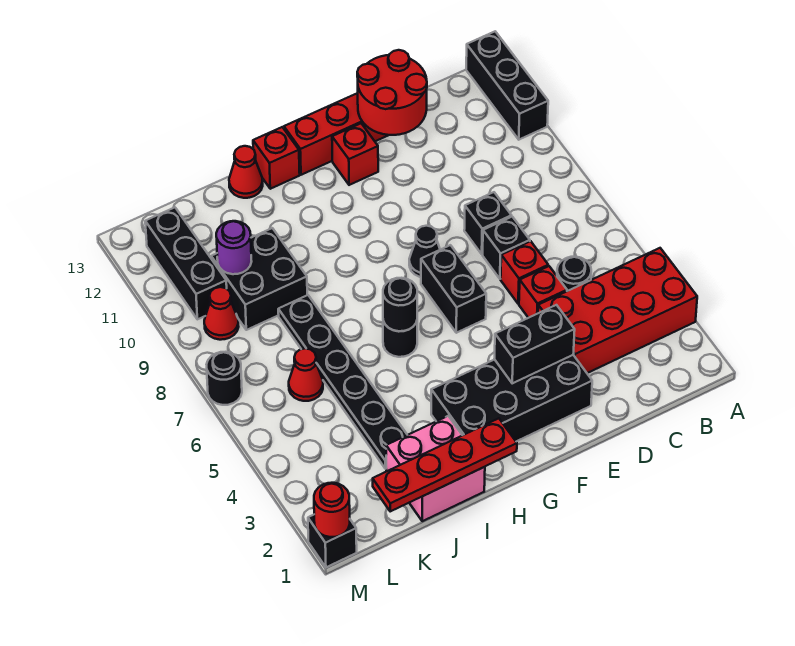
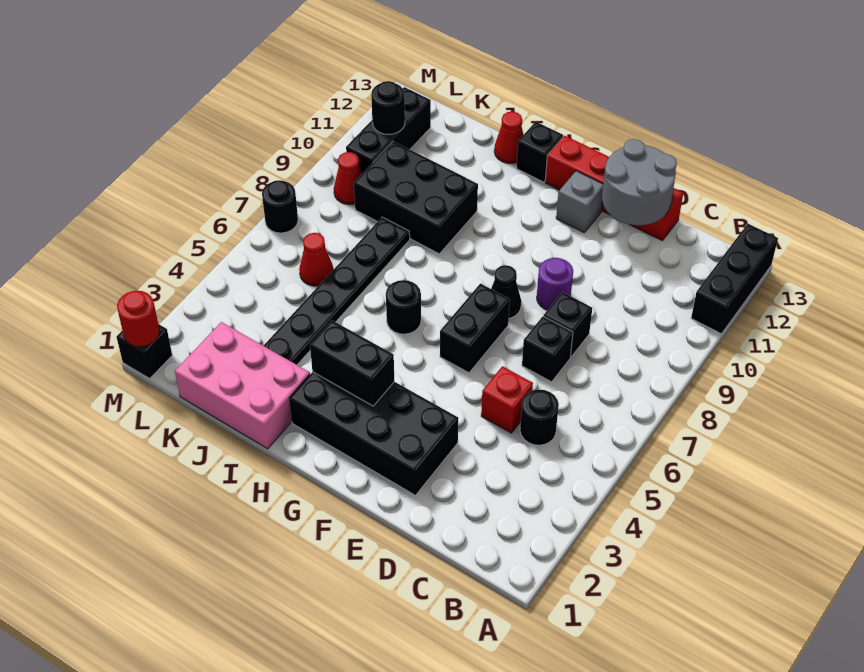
red brick A3:D4 level 1 -> none
red brick D6 level 1 -> none
red round brick D12:E13 level 2 -> grey round brick D12:E13 level 2
black brick E3:F3 level 2 -> black brick G3:H3 level 2
red brick F12 level 1 -> grey brick F12 level 1
red plate H1:K1 level 2 -> none
black round brick H6 level 2 -> black round brick L11 level 2
red brick H13 level 1 -> black brick H13 level 1
pink brick I1:J2 level 1 -> pink brick I1:K2 level 1
black brick J9:K10 level 1 -> black brick I9:K10 level 1
purple round brick K10 level 2 -> purple round brick E9 level 1

